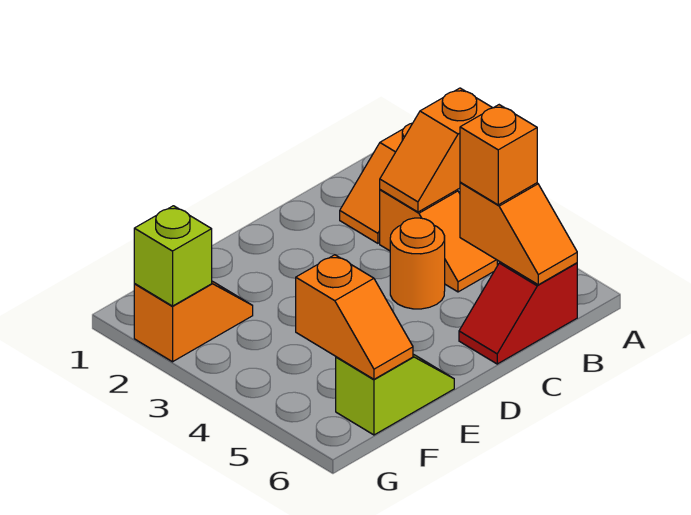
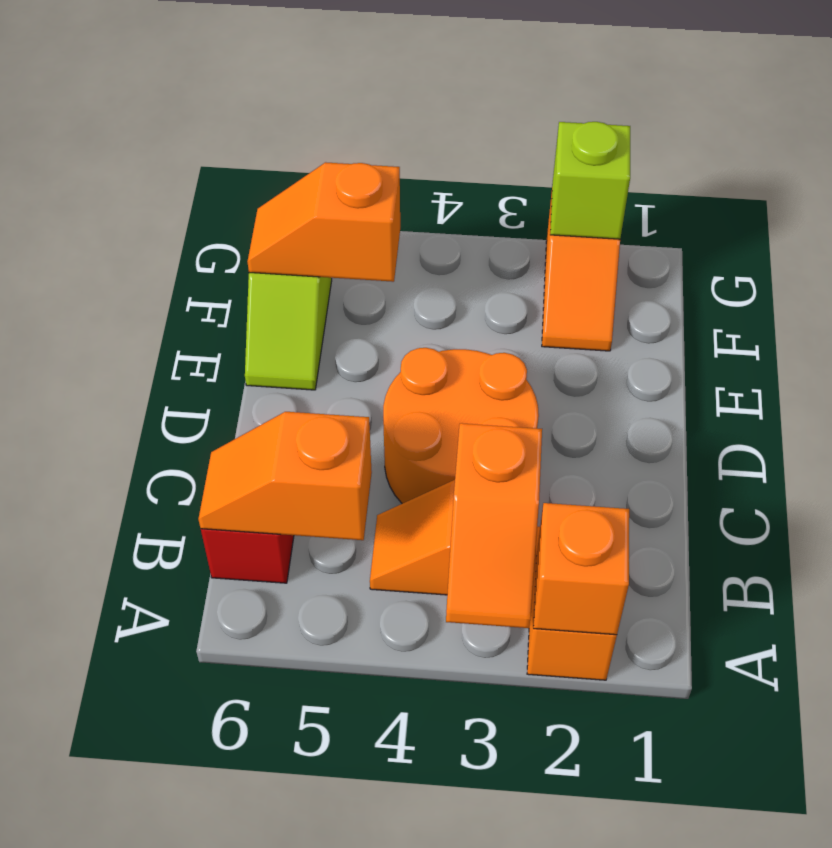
orange slope A3:B3 level 2 top A -> orange slope A3:B3 level 2 top B
orange brick B5 level 3 -> orange brick A2 level 2
orange round brick C4 level 1 -> orange round brick C3:D4 level 1

